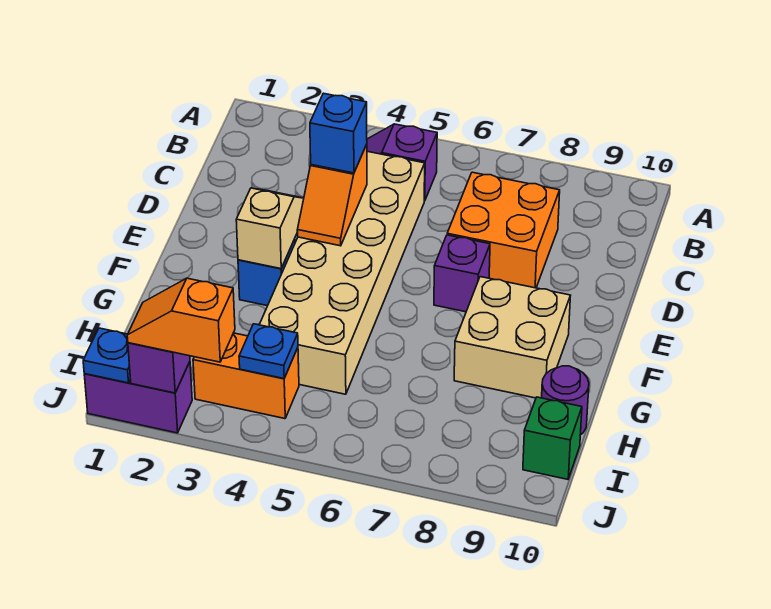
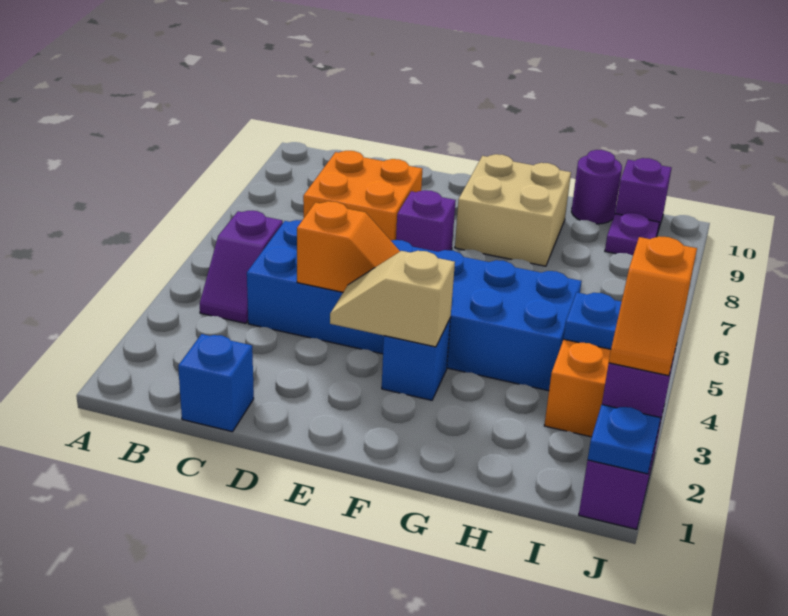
tan brick C4:H5 level 1 -> blue brick C4:H5 level 1
blue brick D4 level 3 -> blue brick C1 level 1
none -> purple plate I9 level 1
green brick I10 level 1 -> purple brick I10 level 1

